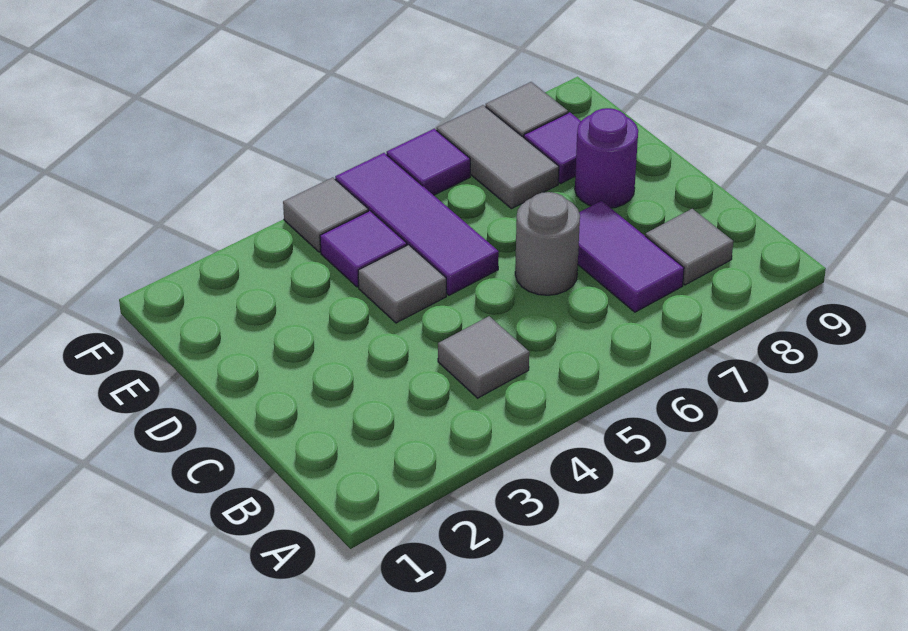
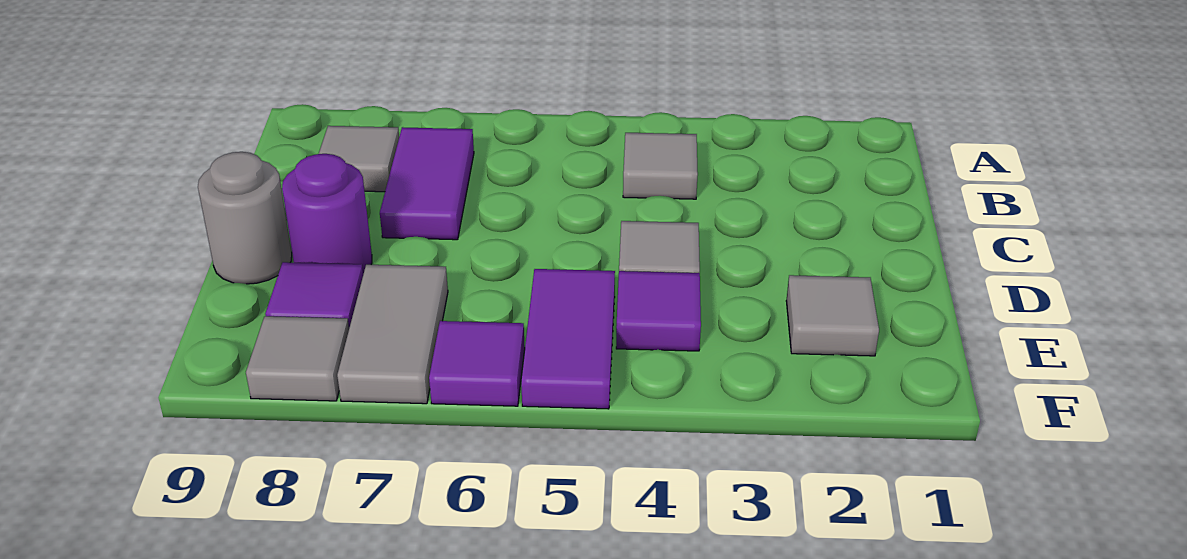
grey round brick C6 level 1 -> grey round brick D9 level 1
purple tile D5:F5 level 1 -> purple tile E5:F5 level 1
grey tile F4 level 1 -> grey tile E2 level 1

